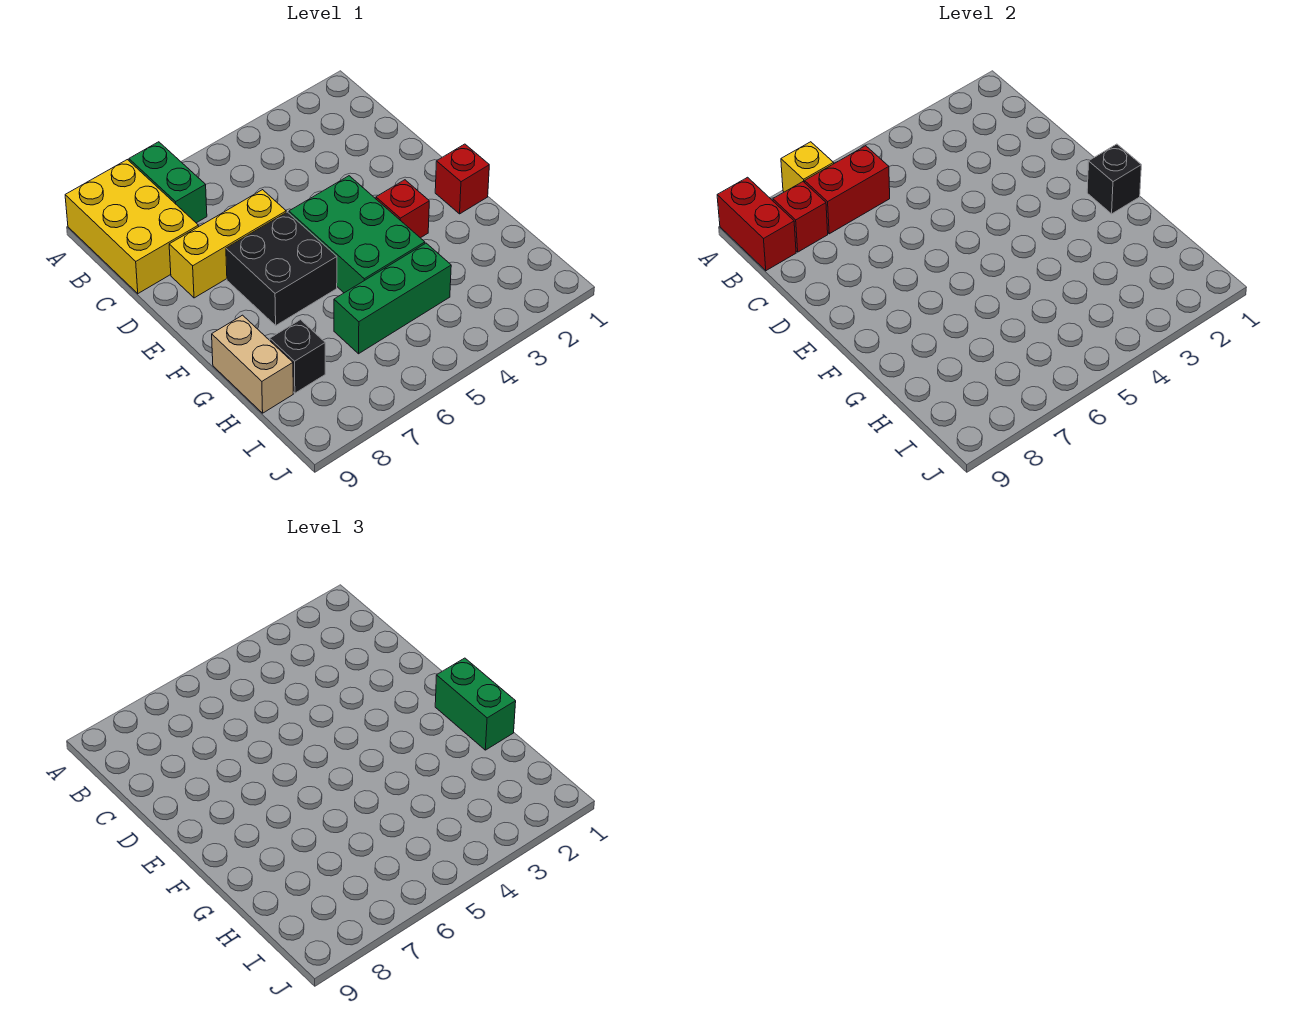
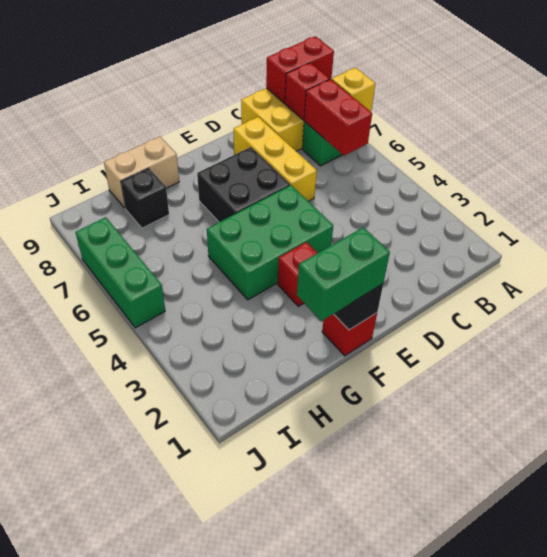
green brick H4:H6 level 1 -> green brick J5:J7 level 1

